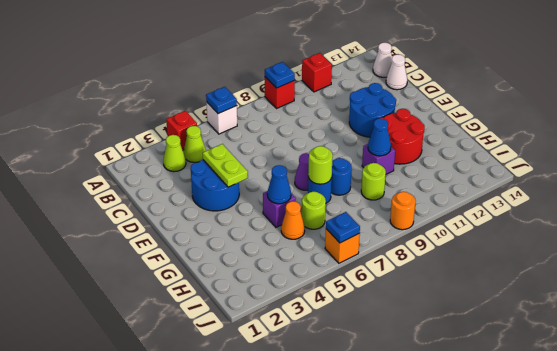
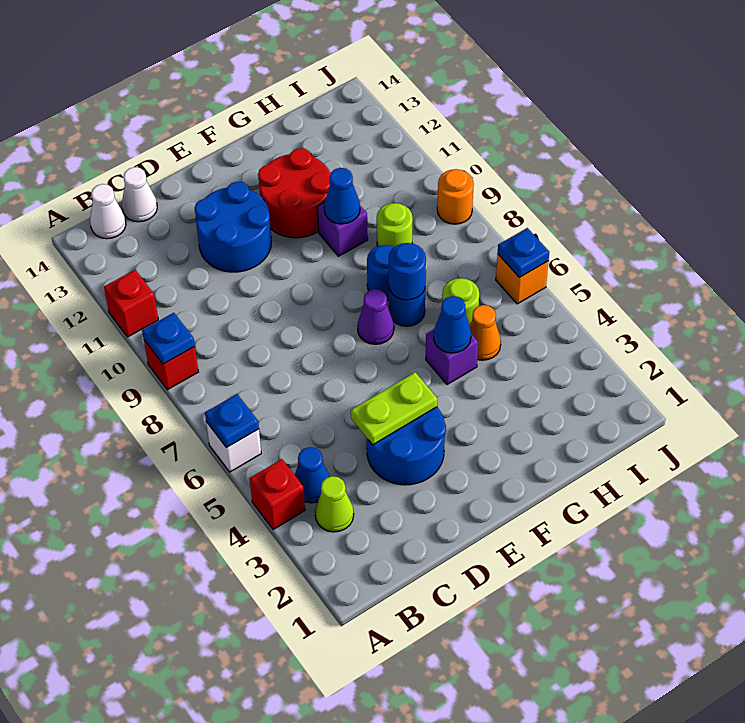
lime cone B4 level 1 -> blue cone B4 level 1
lime round brick G7 level 2 -> blue round brick G7 level 2

